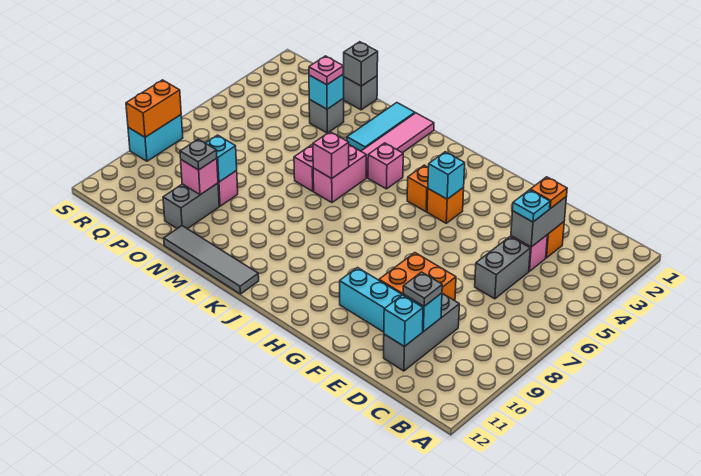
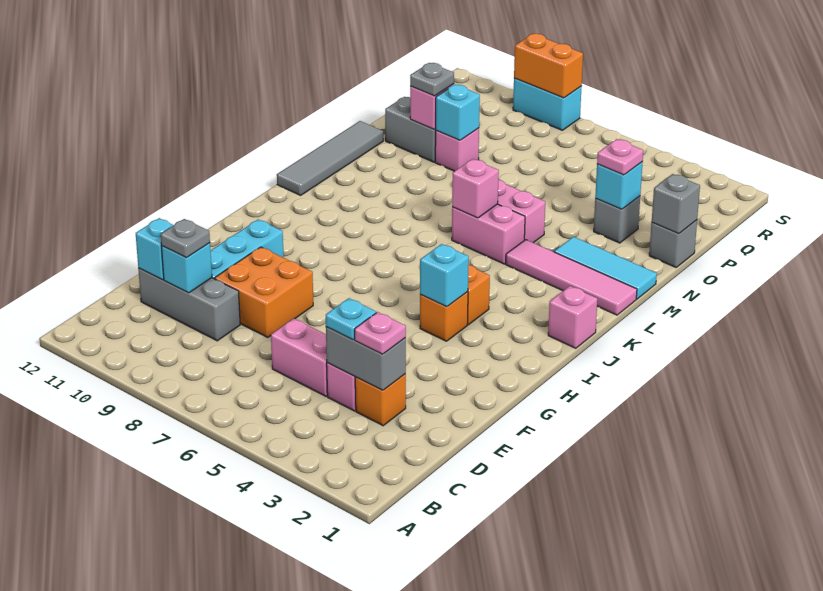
orange plate D3 level 3 -> pink plate D3 level 3
grey brick D5:D6 level 1 -> pink brick D5:D6 level 1
pink brick K4 level 1 -> pink brick J1 level 1

